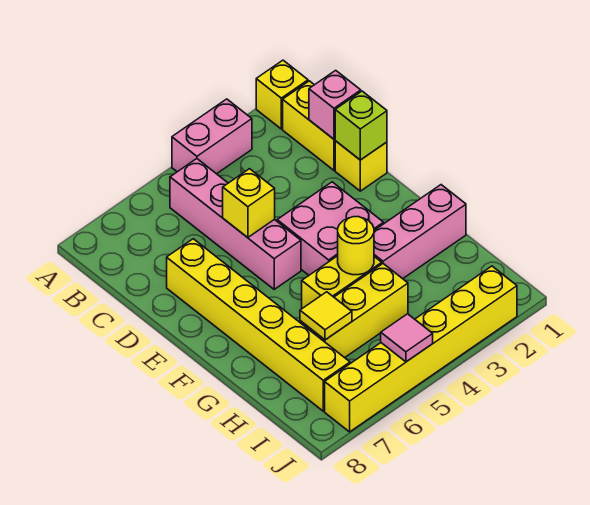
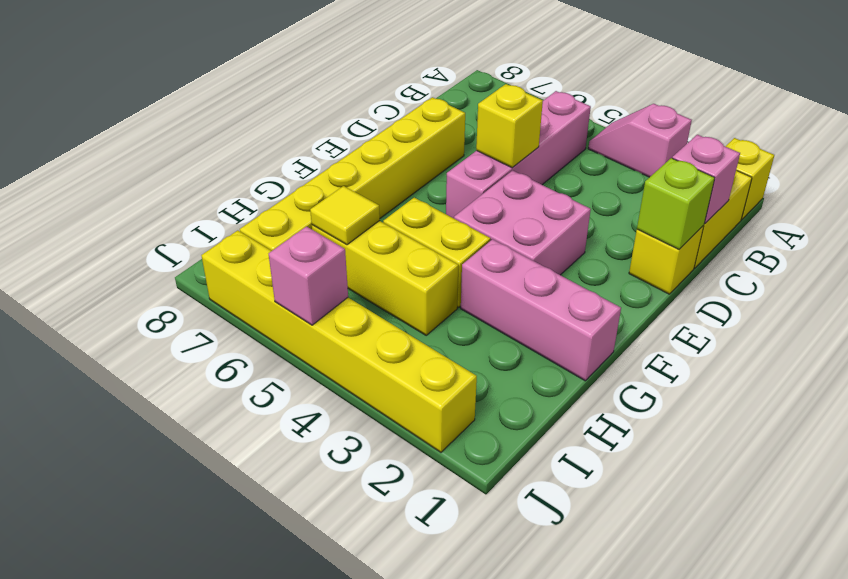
pink brick A3:A4 level 1 -> pink slope A3:A4 level 1 top 3
yellow round brick G4 level 2 -> none
pink tile J5 level 2 -> pink brick J5 level 2

